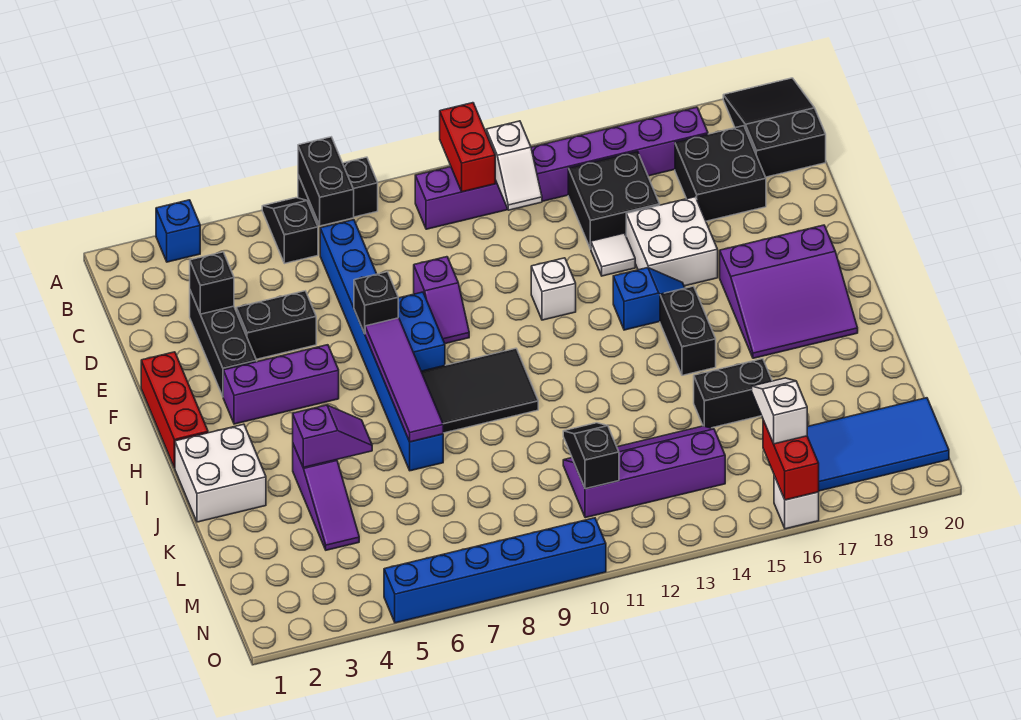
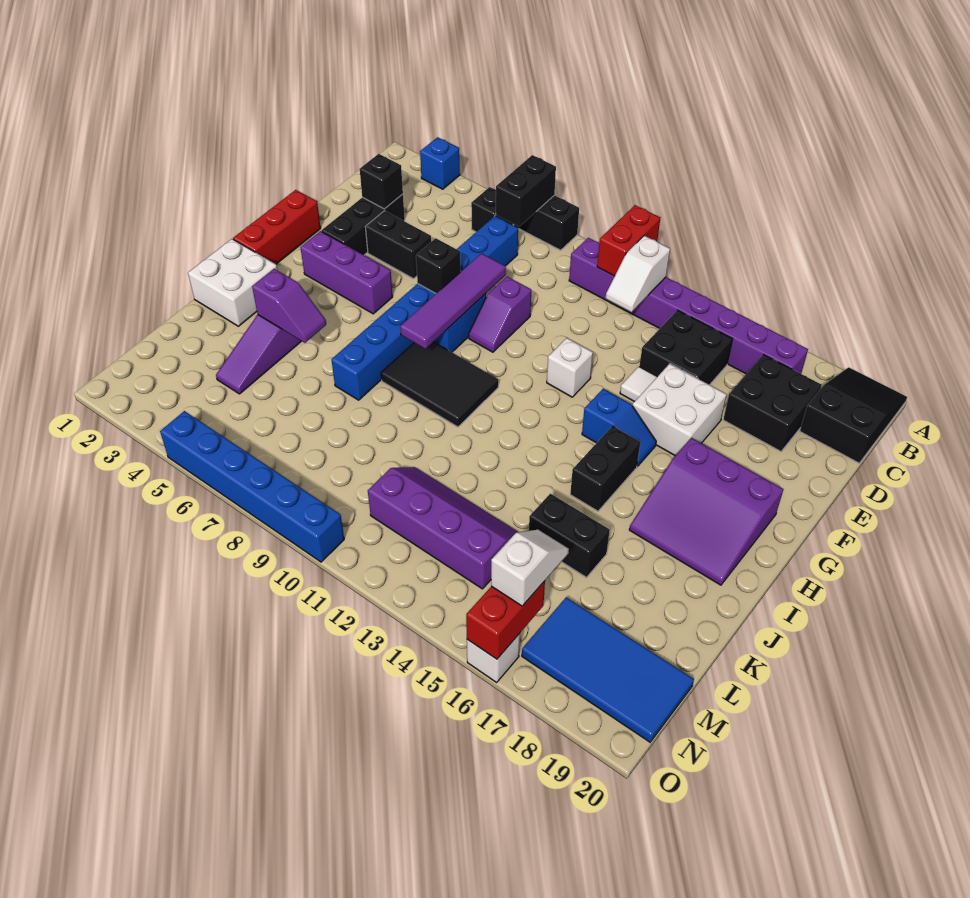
purple tile G7:J7 level 2 -> purple tile E8:H8 level 2
black slope L11:M11 level 2 top M -> none

